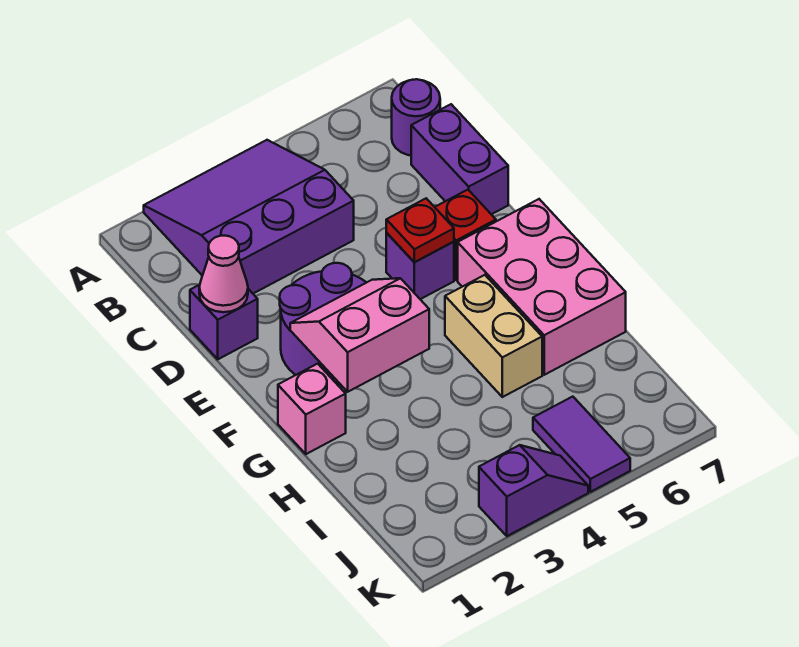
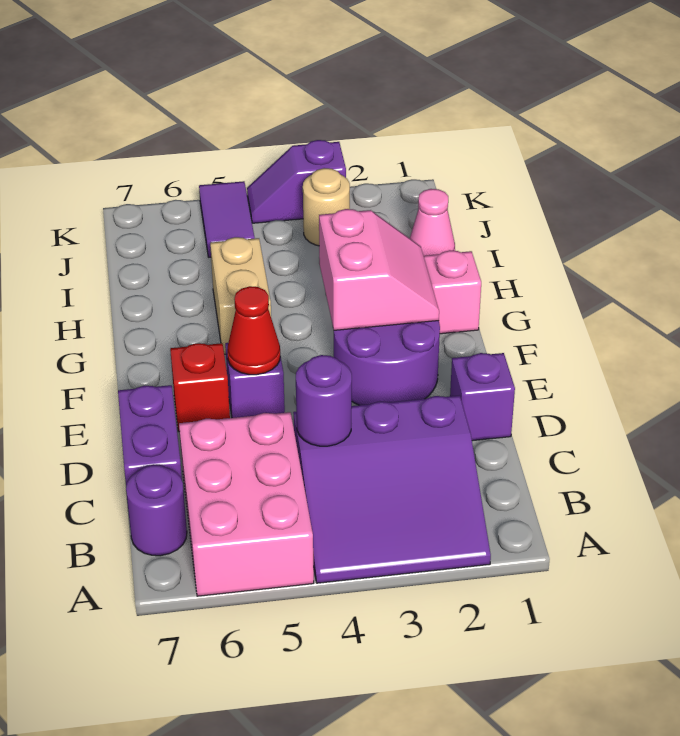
none -> purple round brick C4 level 2
pink cone D1 level 2 -> pink cone I1 level 1
red plate E5 level 2 -> red cone E5 level 2
pink slope F2:G3 level 2 top G -> pink slope F2:G3 level 2 top 3
pink brick F6:H7 level 1 -> pink brick A5:C6 level 1
none -> tan round brick J3 level 1

